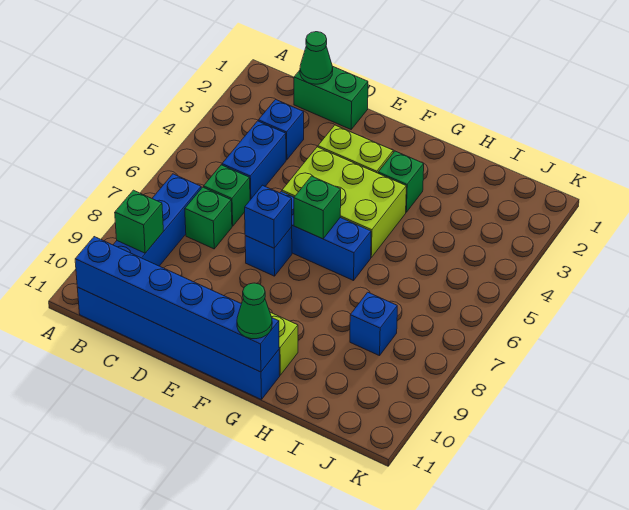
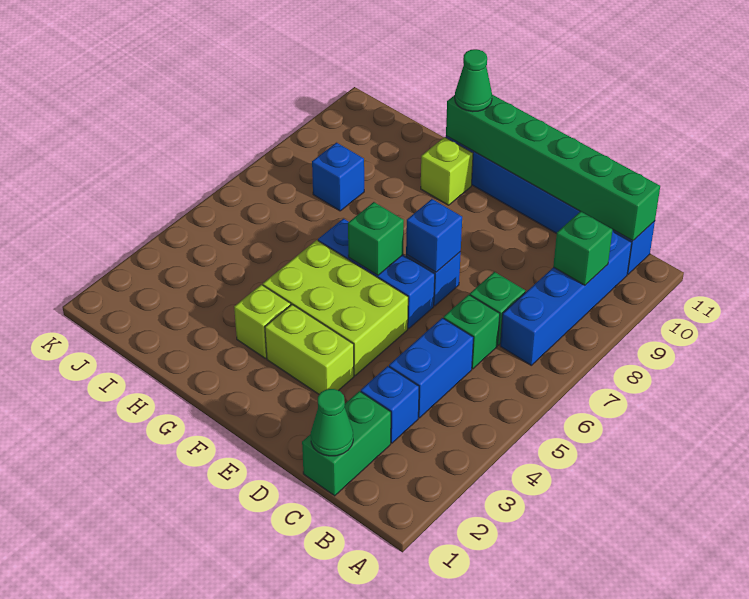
blue brick B11:G11 level 2 -> green brick B11:G11 level 2
green brick C1:D1 level 1 -> green brick C1:C2 level 1
green brick G3 level 1 -> lime brick G3 level 1

